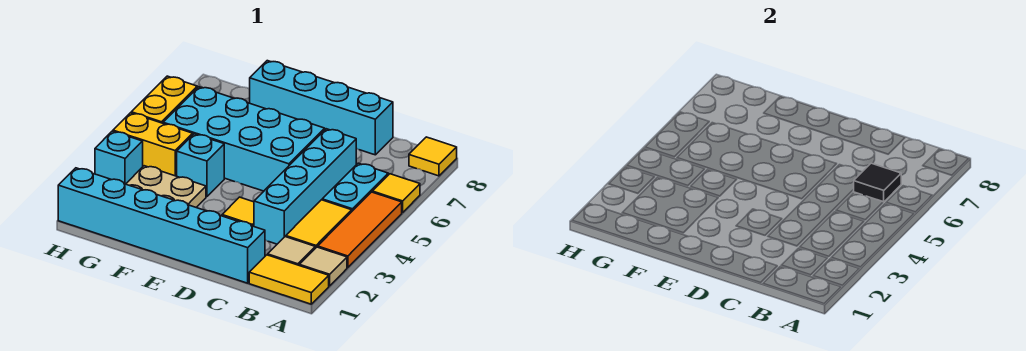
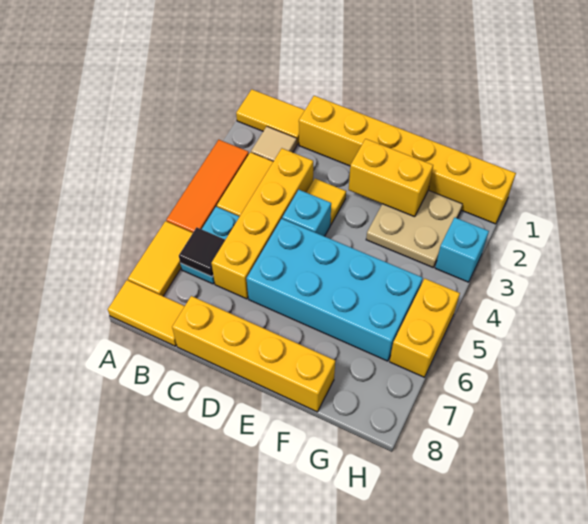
tan tile A2 level 1 -> none
yellow tile A6 level 1 -> yellow tile A6:A7 level 1
yellow tile A8 level 1 -> yellow tile A8:B8 level 1
cyan brick C1:H1 level 1 -> yellow brick C1:H1 level 1
cyan brick C3:C6 level 1 -> yellow brick C3:C6 level 1
cyan brick C8:F8 level 1 -> yellow brick C8:F8 level 1
cyan brick F4 level 1 -> cyan brick D4 level 1
yellow brick G4:H4 level 1 -> yellow brick E2:F2 level 2

